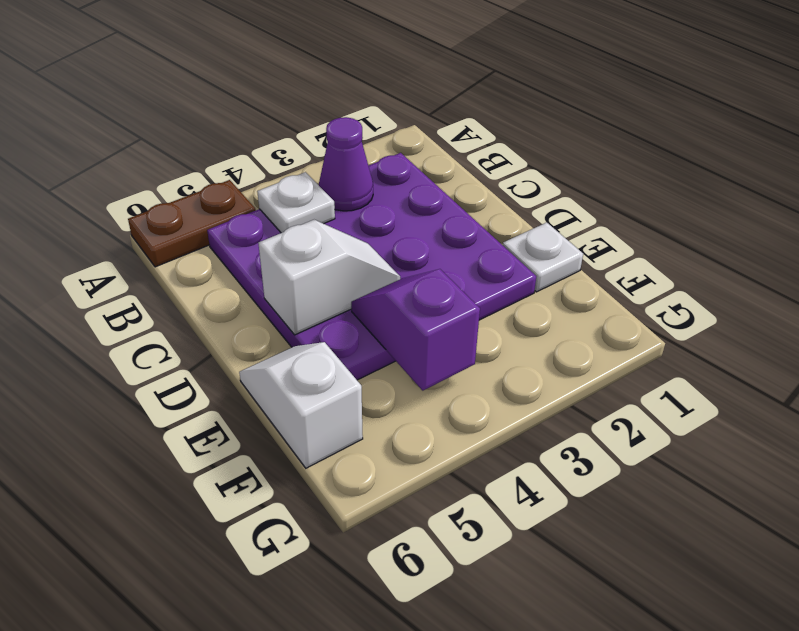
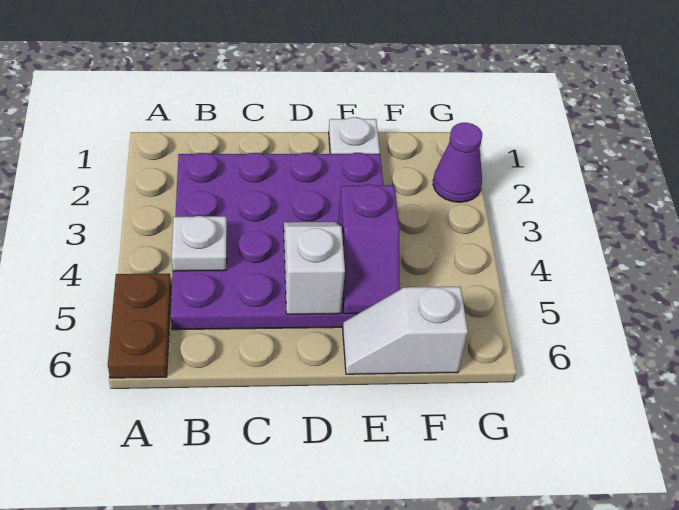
purple cone B3 level 2 -> purple cone G2 level 1
purple slope E4:F4 level 2 top F -> purple slope E4:E5 level 2 top 4

